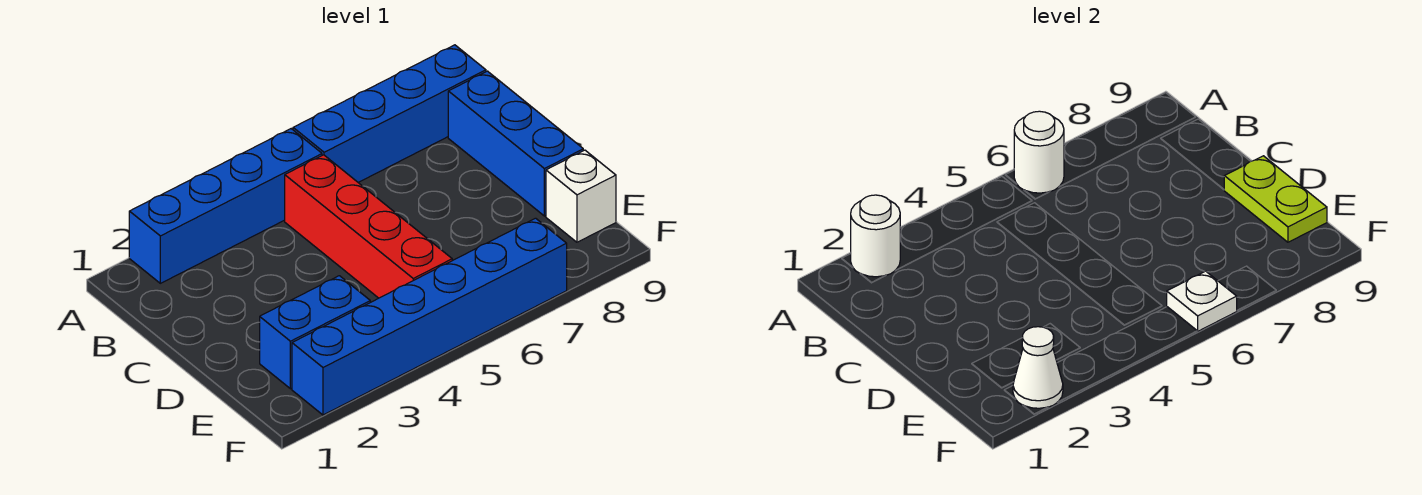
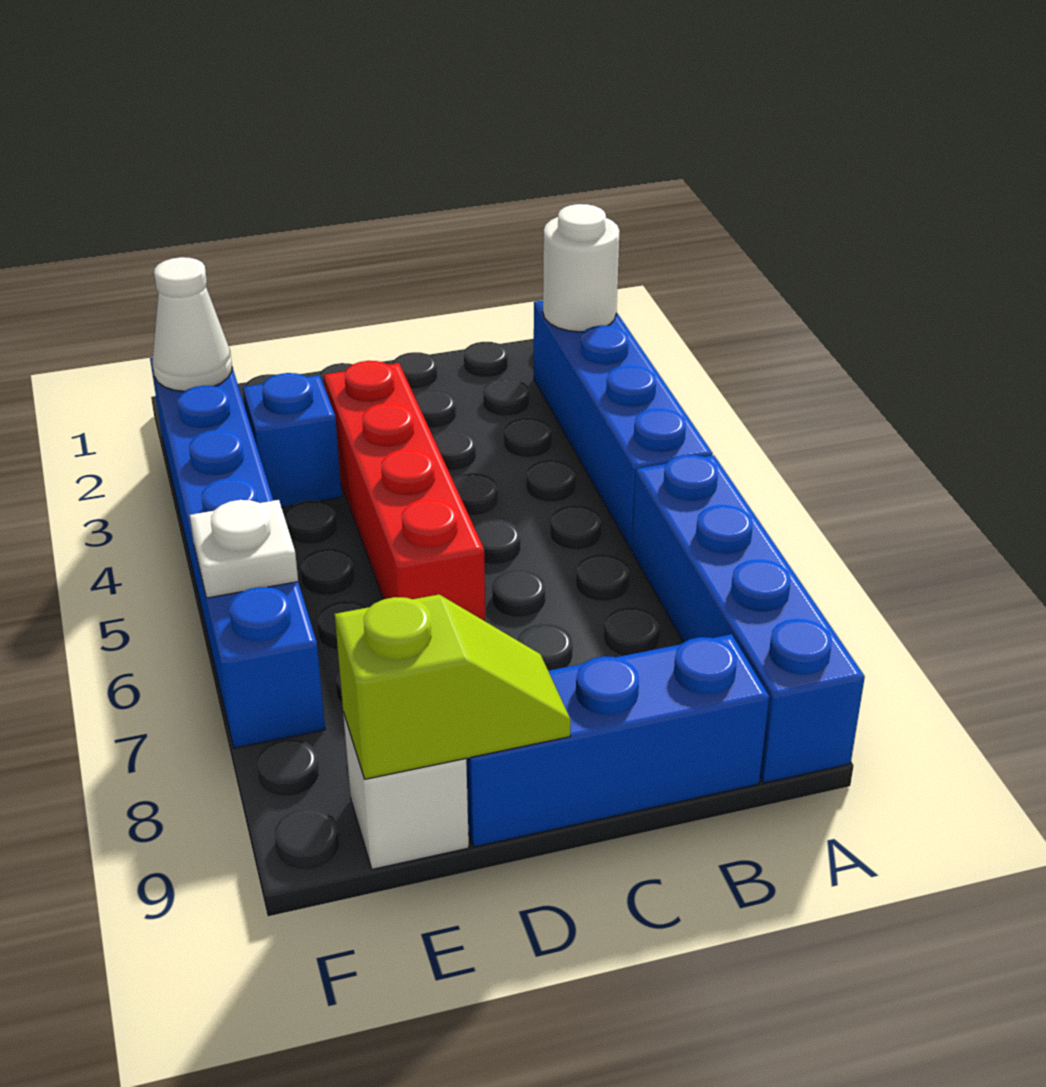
white round brick A6 level 2 -> none
red brick B5:E5 level 1 -> red brick D3:D6 level 1
lime plate D9:E9 level 2 -> lime slope D9:E9 level 2 top E
blue brick E2:E3 level 1 -> blue brick E3 level 1

